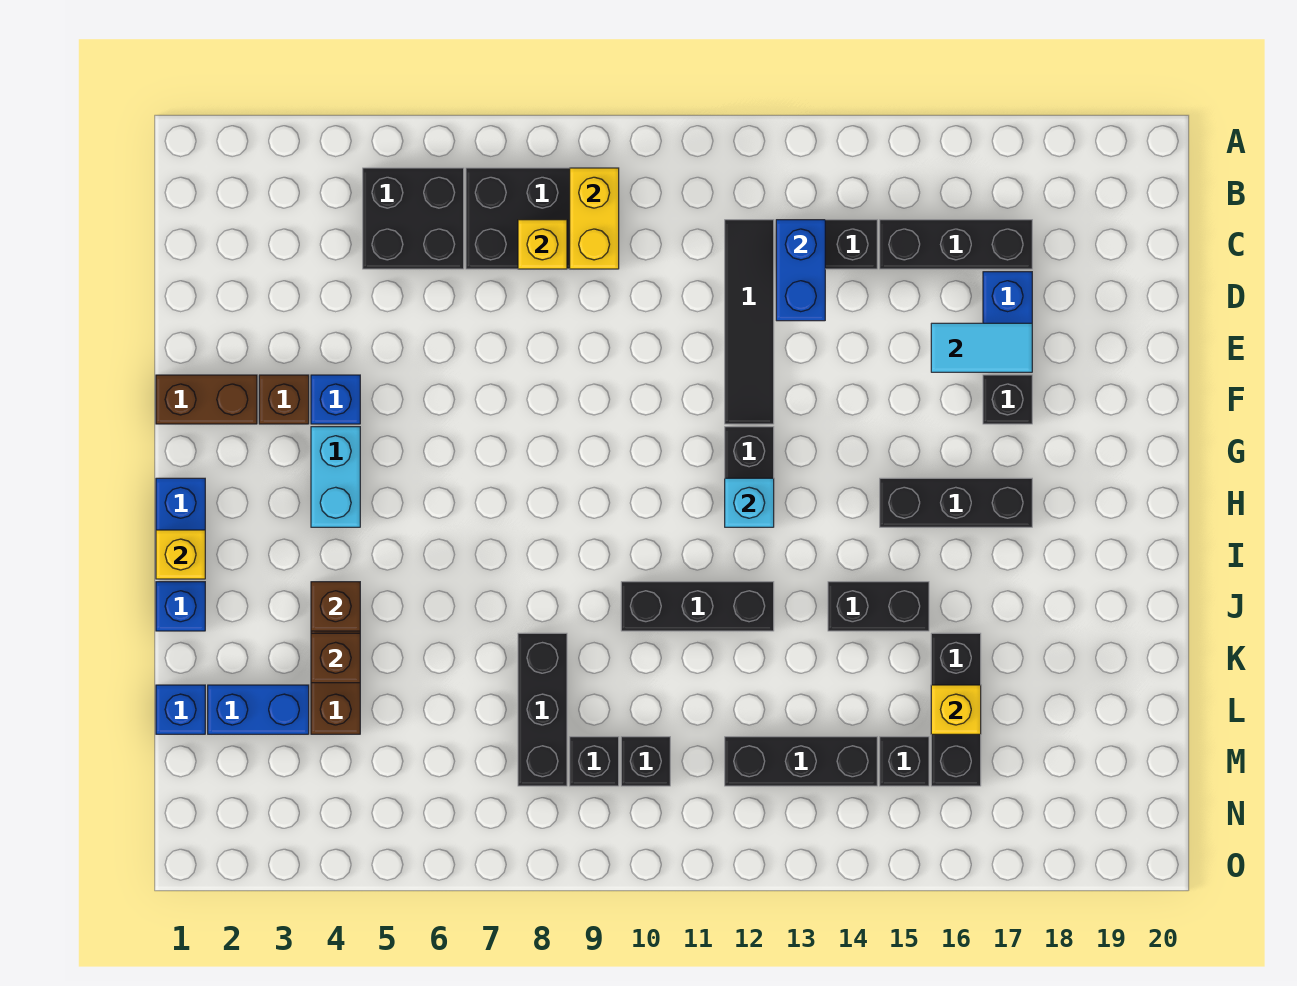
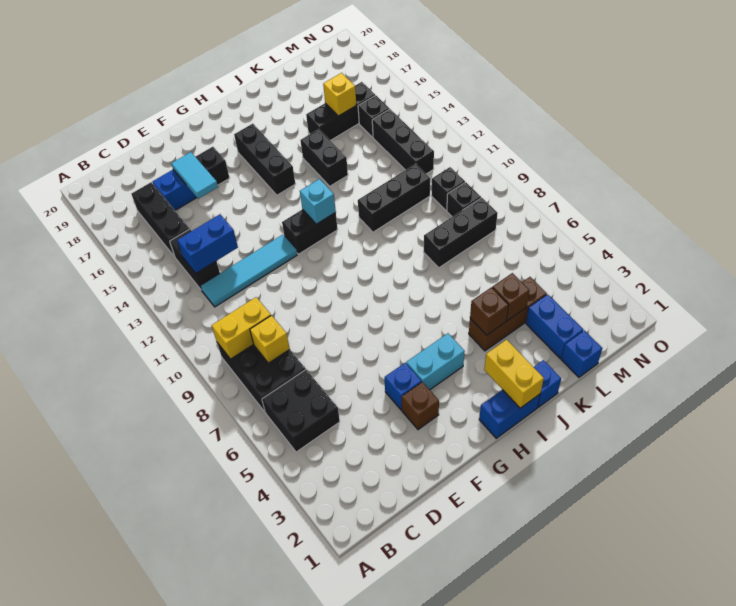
black tile C12:F12 level 1 -> cyan tile C12:F12 level 1
brown brick F1:F2 level 1 -> none
yellow brick I1 level 2 -> yellow brick I1:I2 level 2
black brick J10:J12 level 1 -> black brick J11:L11 level 1

